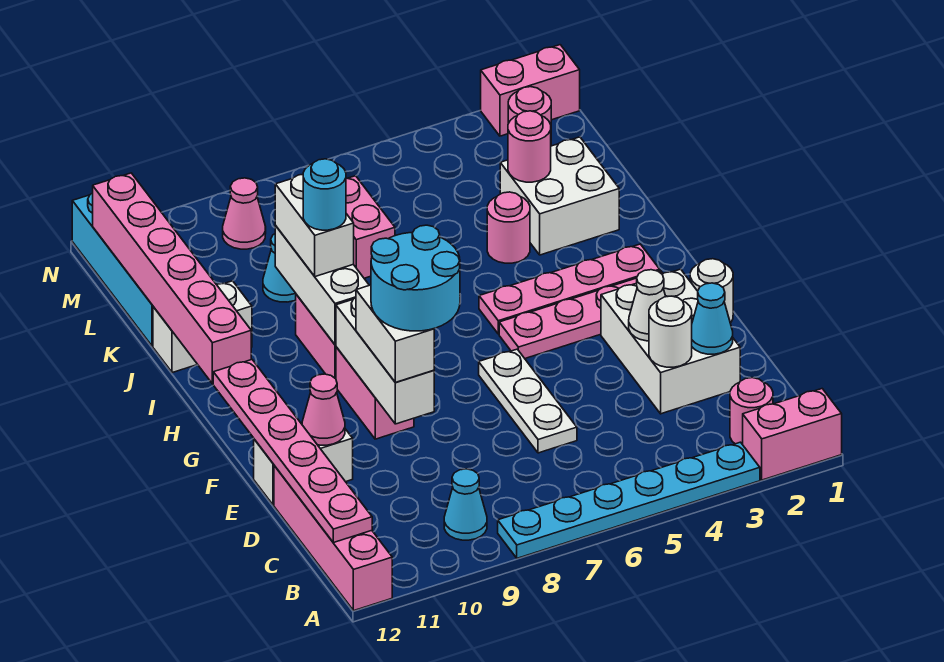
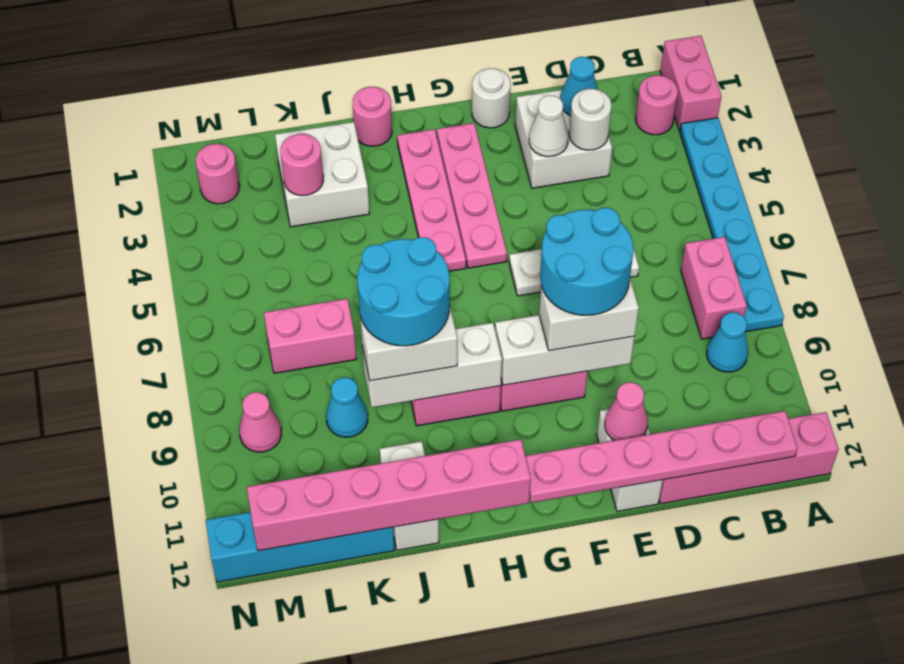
white brick D2:F3 level 1 -> white brick D2:E3 level 1
cyan round brick I9 level 4 -> cyan round brick I8:J9 level 4
pink round brick J4 level 1 -> pink round brick I1 level 1
pink brick N1:N2 level 1 -> pink brick B7:B8 level 1

